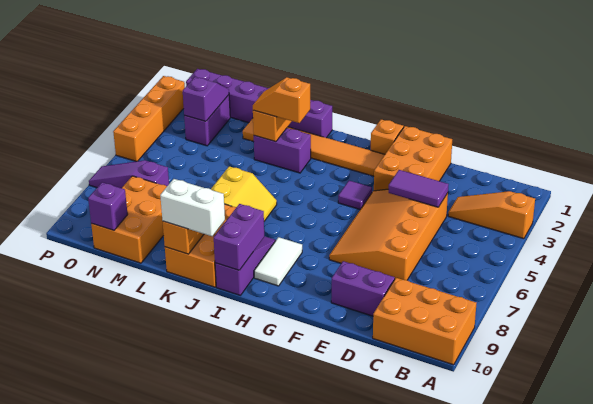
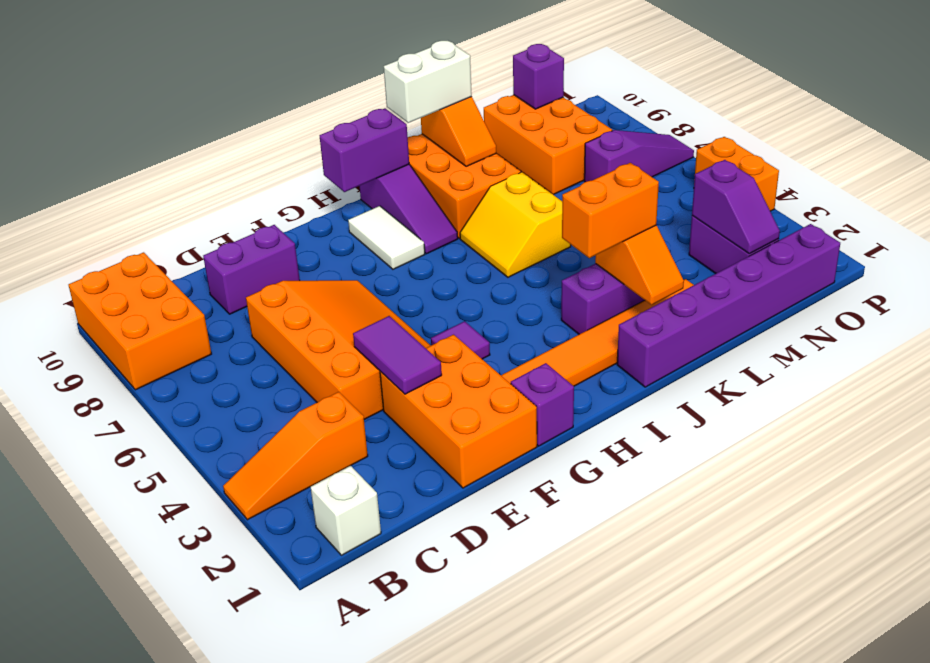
orange slope A3:C3 level 1 top A -> orange slope A3:C3 level 1 top C
orange brick A9:C10 level 1 -> orange brick A8:B10 level 1
none -> white brick B1 level 1
purple tile D4:E4 level 2 -> purple tile E3:E4 level 2
orange brick G1 level 1 -> purple brick G1 level 1
purple brick I9:I10 level 2 -> purple brick H10:I10 level 2
orange slope J3:K3 level 3 top J -> orange brick J3:K3 level 3
orange brick P2:P5 level 1 -> orange brick P4:P5 level 1

